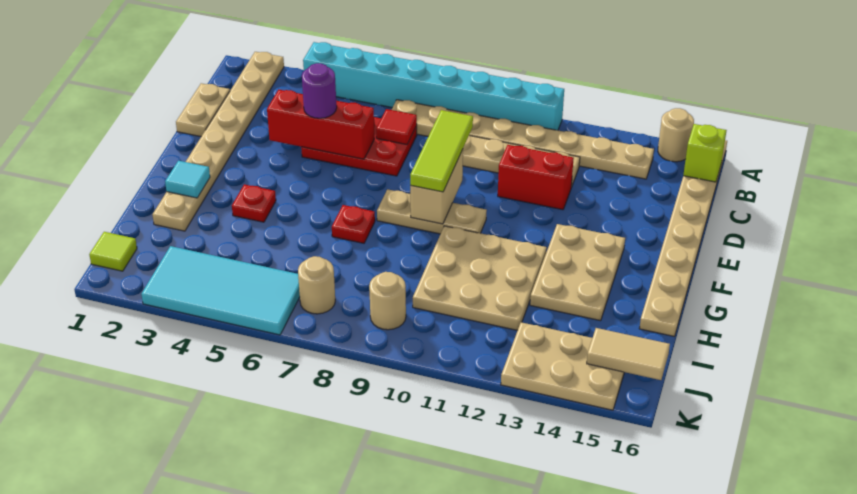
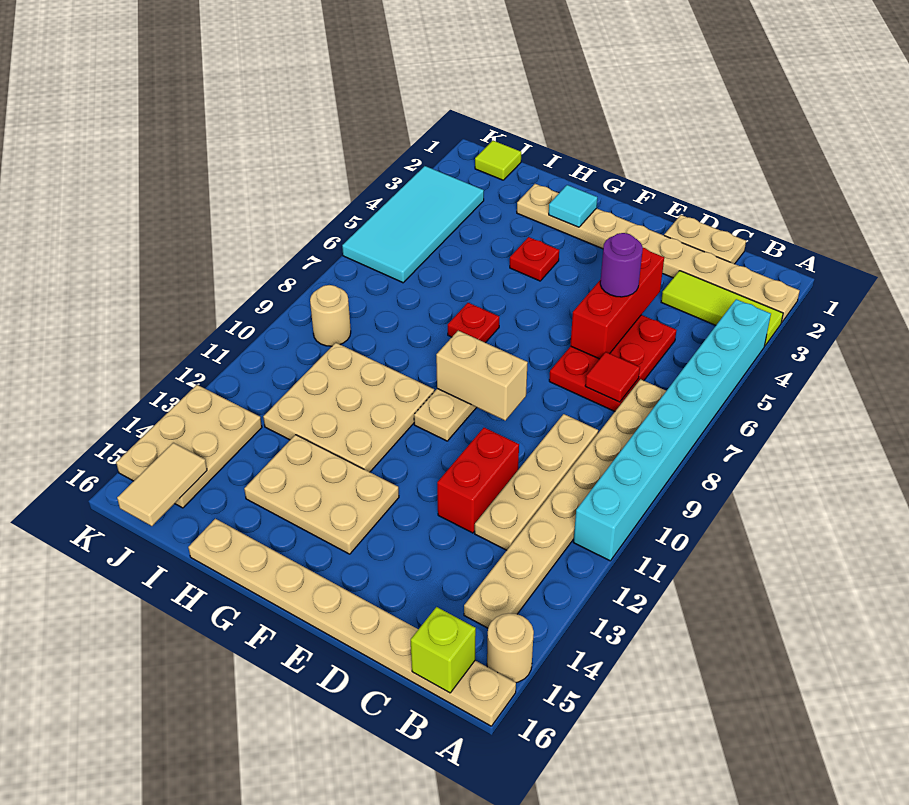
lime tile D9:F9 level 3 -> lime tile A3:C3 level 1
tan round brick J7 level 1 -> none

